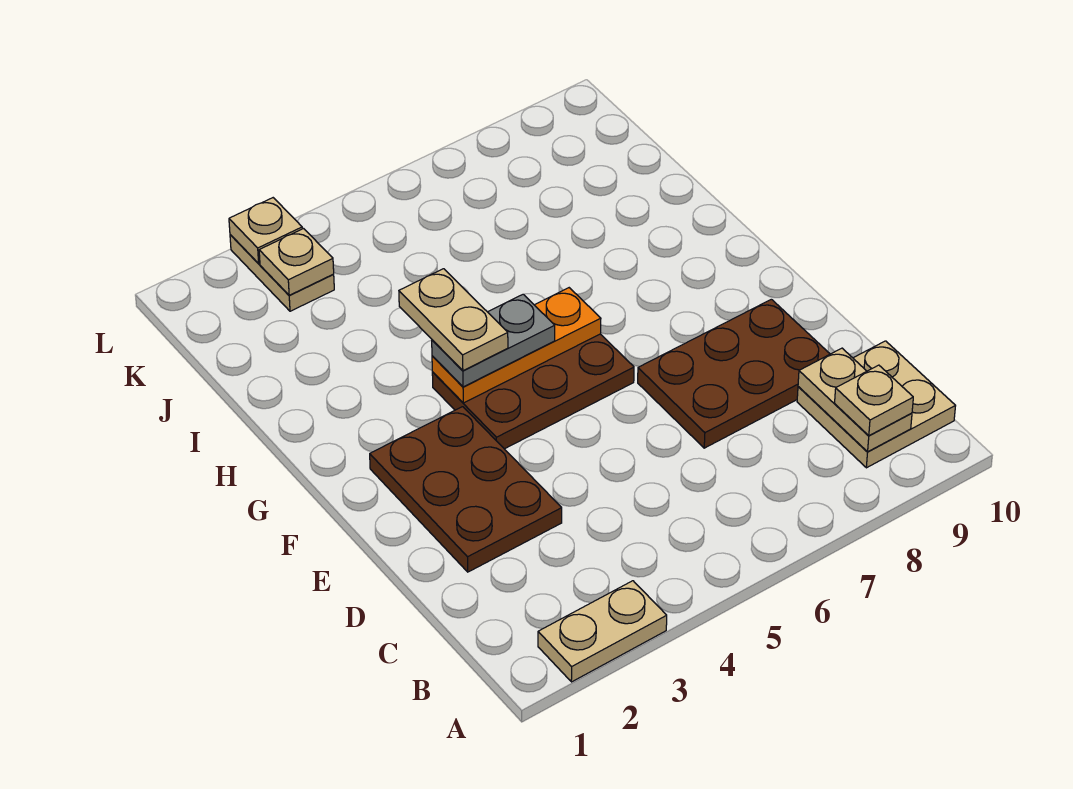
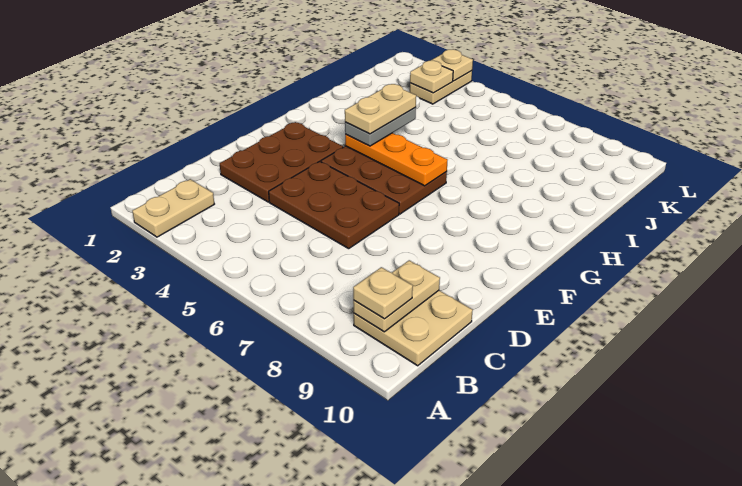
tan plate A2:A3 level 1 -> tan plate A2:B2 level 1
brown plate D7:E9 level 1 -> brown plate D4:E6 level 1
grey plate G4:G5 level 3 -> grey plate G4:H4 level 3

